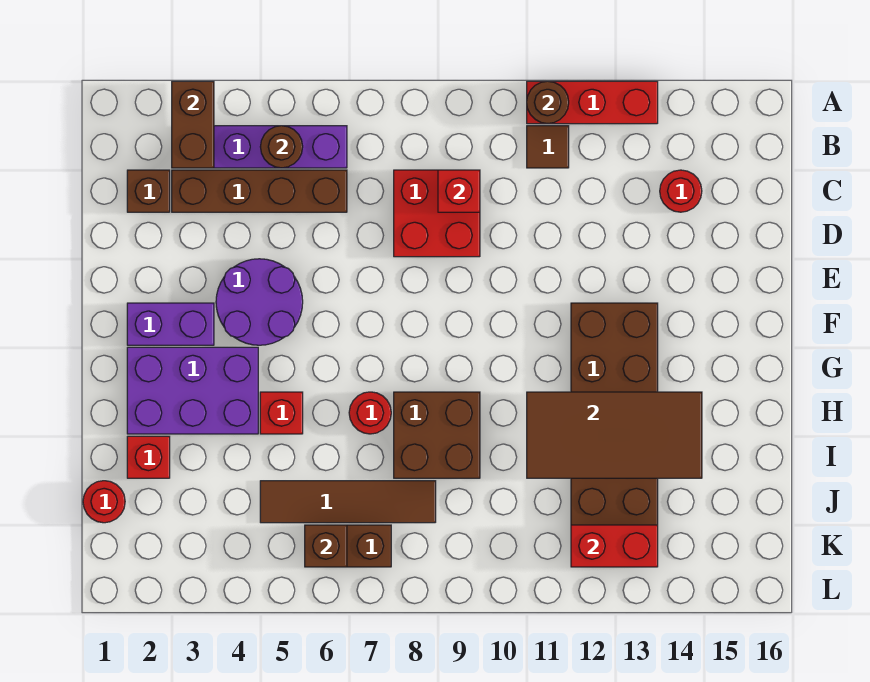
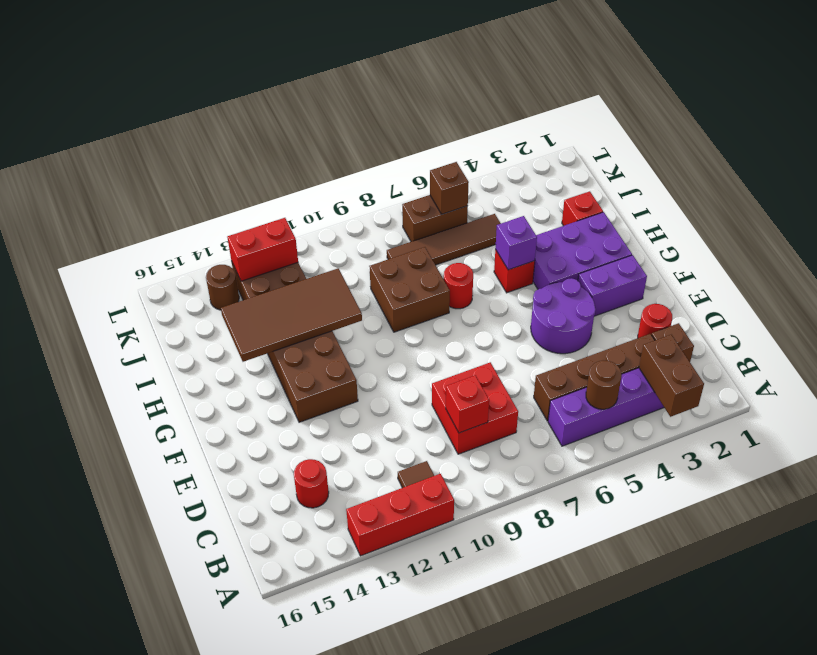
brown round brick A11 level 2 -> brown round brick K14 level 1
none -> purple brick H5 level 2
red round brick J1 level 1 -> red round brick D2 level 1

